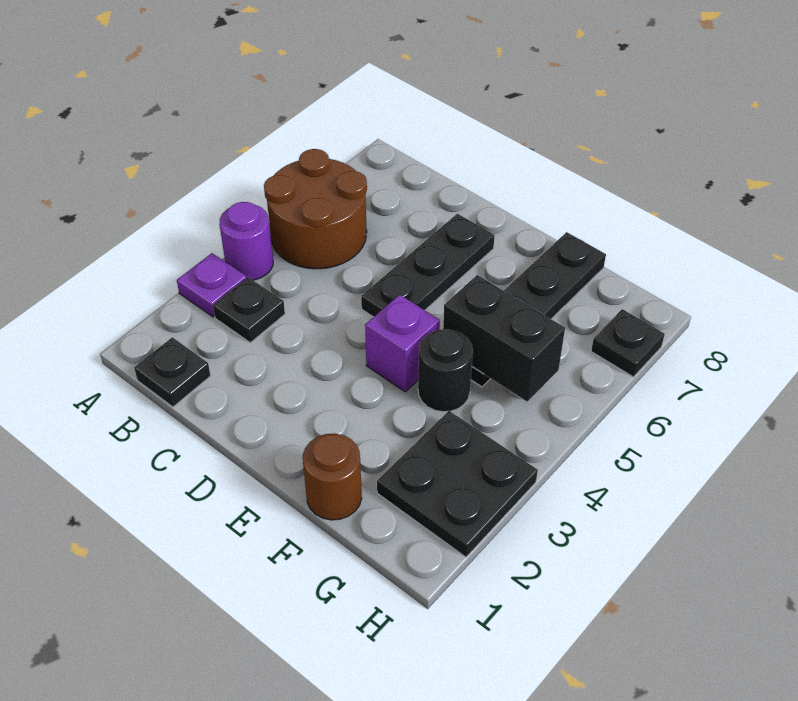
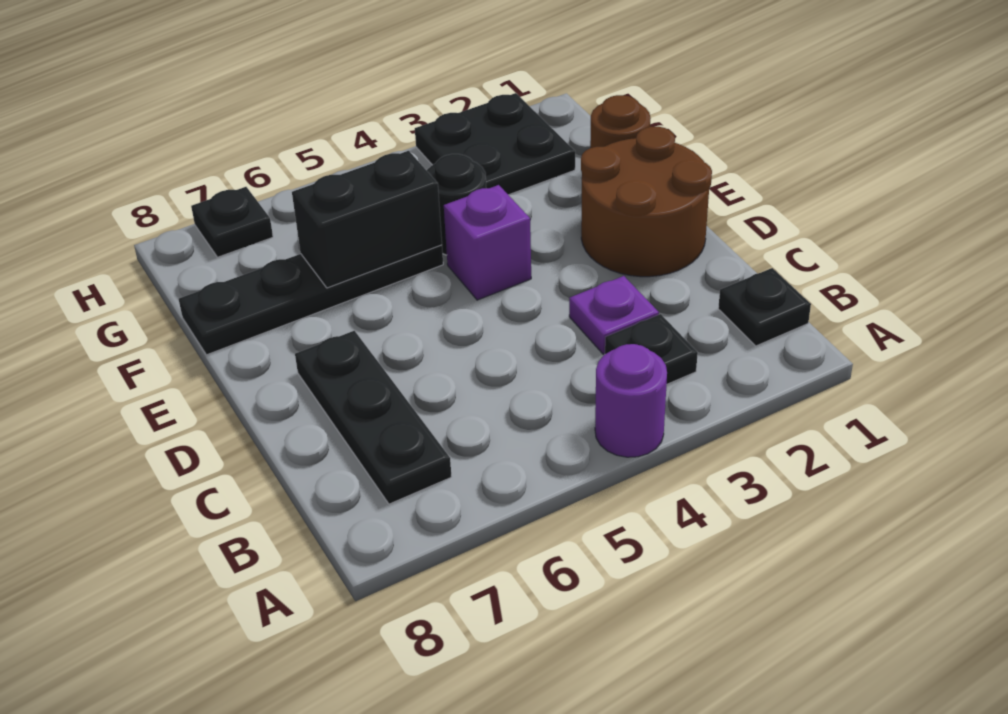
purple plate A3 level 1 -> purple plate C3 level 1
brown round brick A5:B6 level 1 -> brown round brick D1:E2 level 1
black plate D5:D7 level 1 -> black plate B7:D7 level 1
black brick F5:G5 level 2 -> black brick F5:F6 level 2

